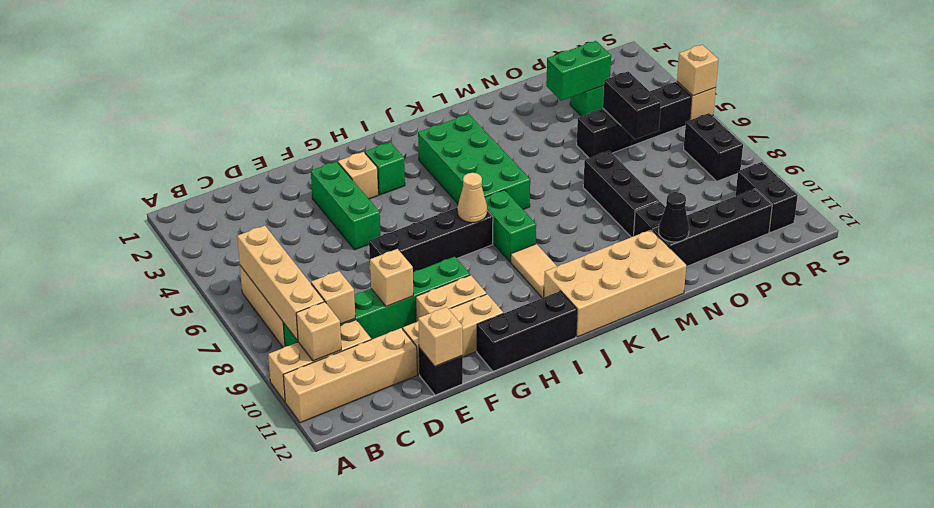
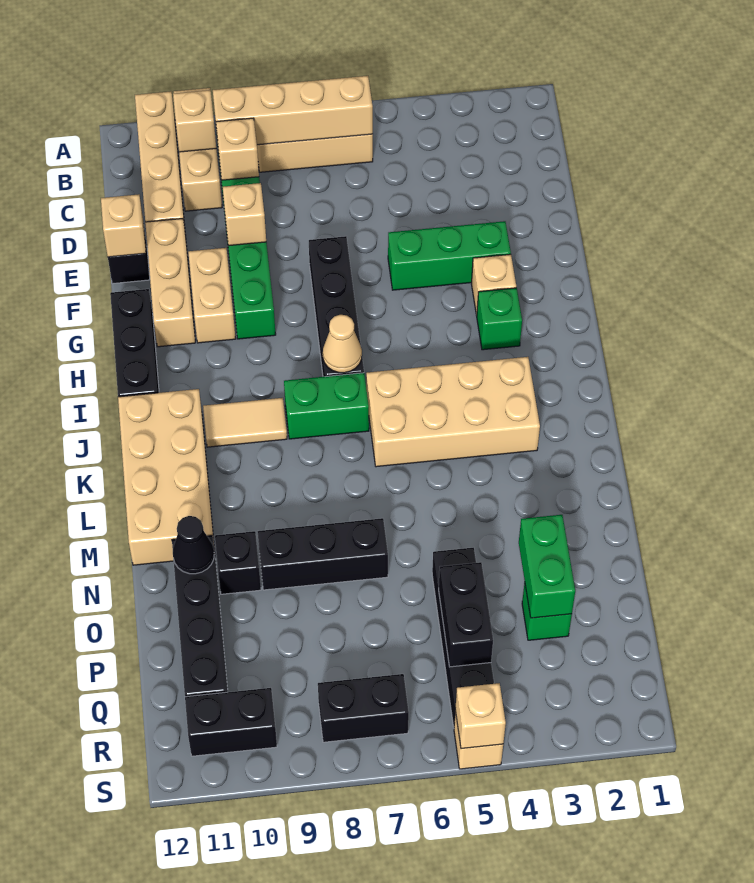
green brick J3:K6 level 1 -> tan brick J3:K6 level 1
black brick P5:P6 level 2 -> black brick P5:Q5 level 2

